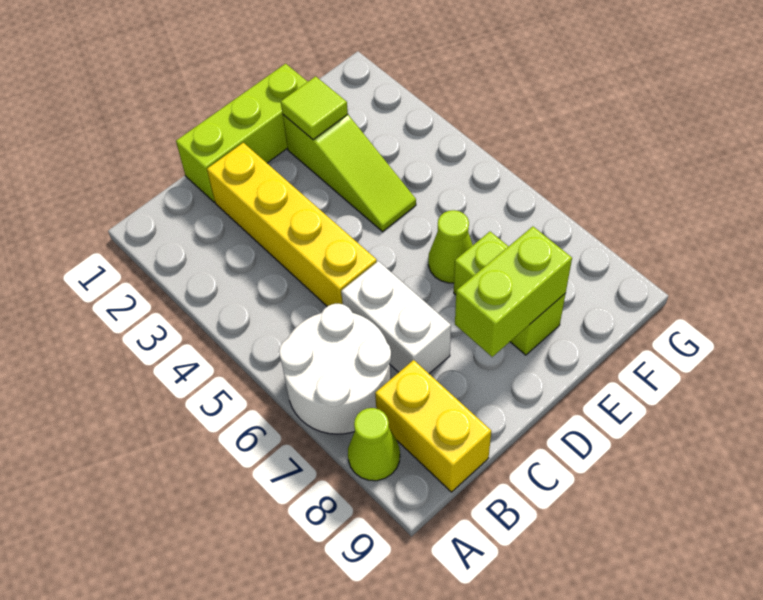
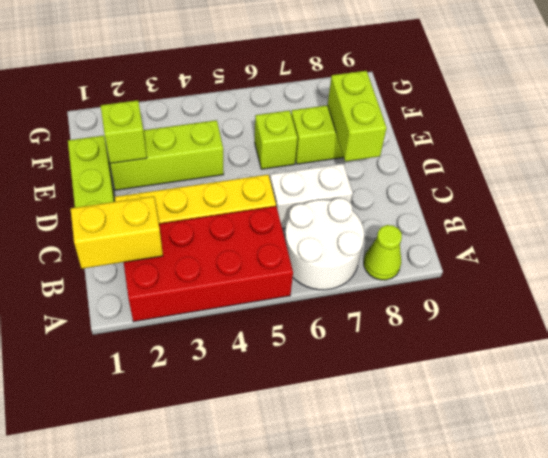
none -> red brick A2:B5 level 1
yellow brick B8:B9 level 1 -> yellow brick B1:B2 level 2
lime slope E2:E4 level 1 top 2 -> lime brick E2:E4 level 1
lime tile E2 level 2 -> lime brick E2 level 2
lime cone E6 level 1 -> lime brick E6 level 1

